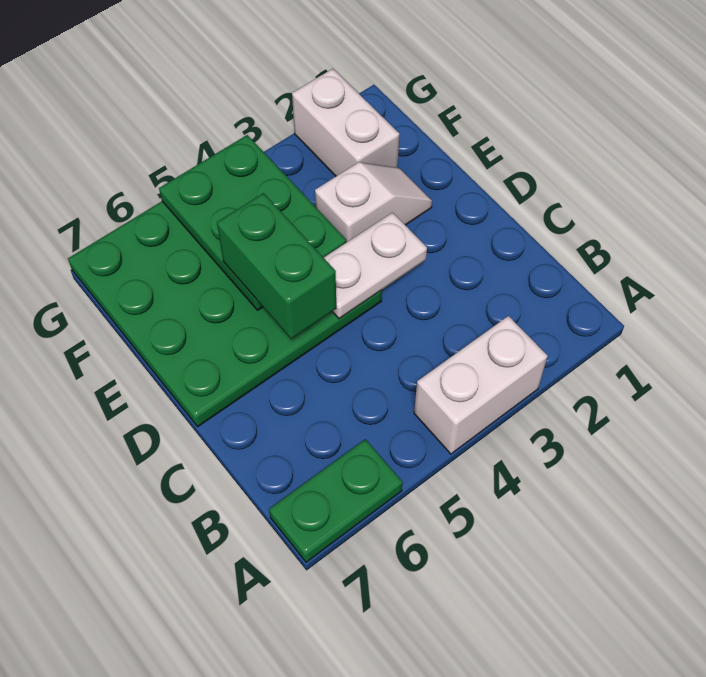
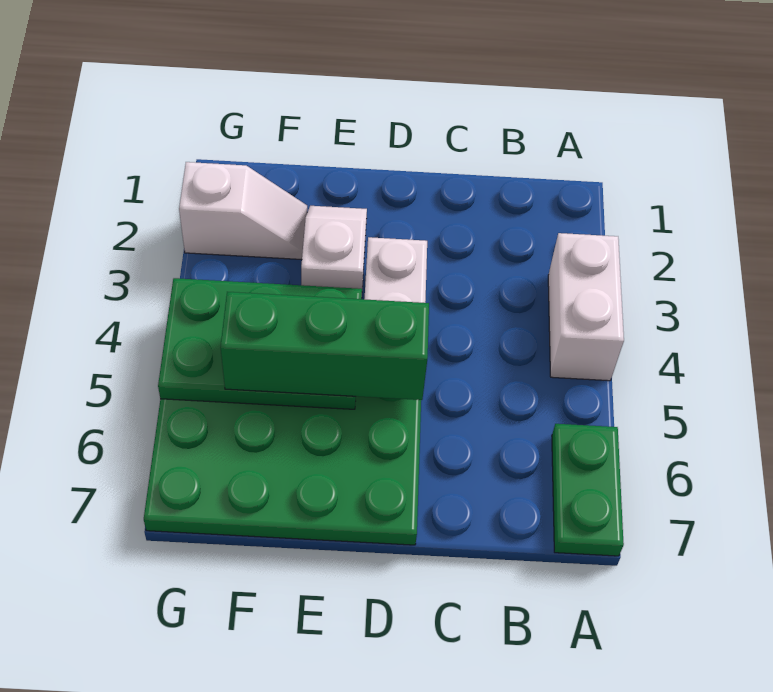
green brick D5:E5 level 3 -> green brick D5:F5 level 3
white brick F2:G2 level 1 -> white slope F2:G2 level 1 top G

